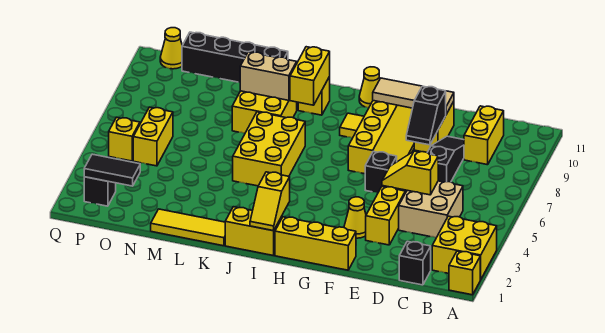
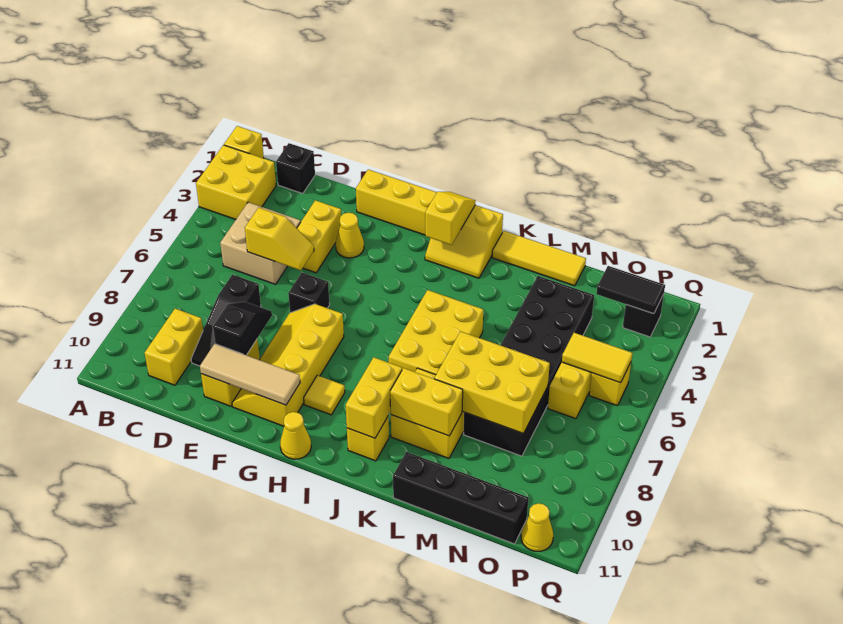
tan brick K9:L9 level 2 -> yellow brick K9:L9 level 2
none -> yellow brick L7:N8 level 2
none -> black brick M3:N8 level 1
none -> yellow tile O5:P5 level 2

